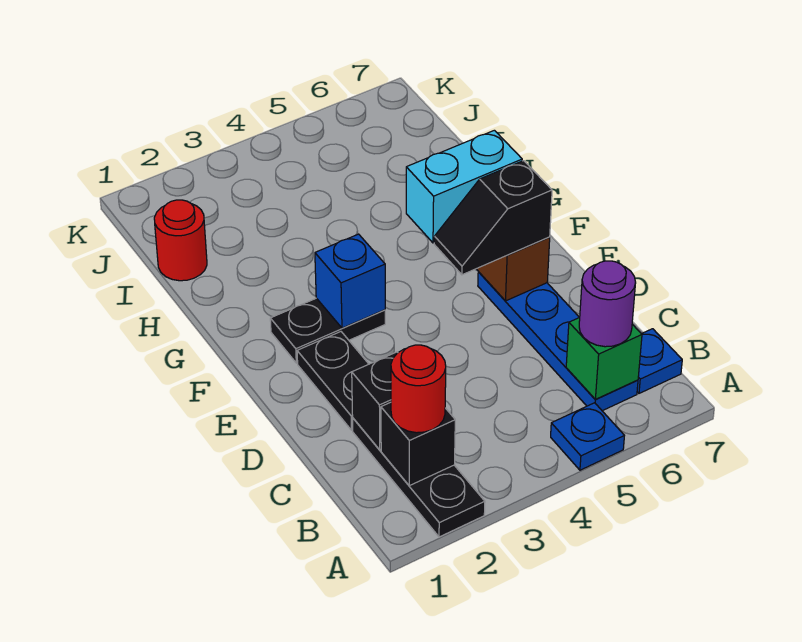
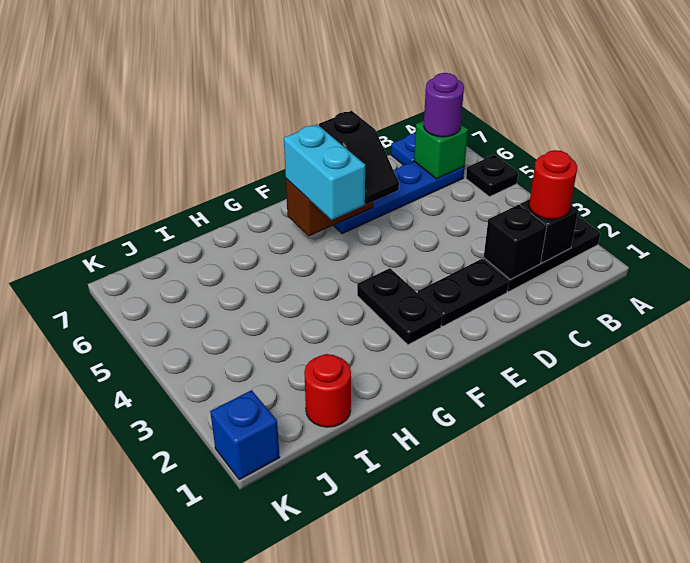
blue plate A5 level 1 -> black plate A5 level 1
blue brick F3 level 2 -> blue brick K1 level 1

